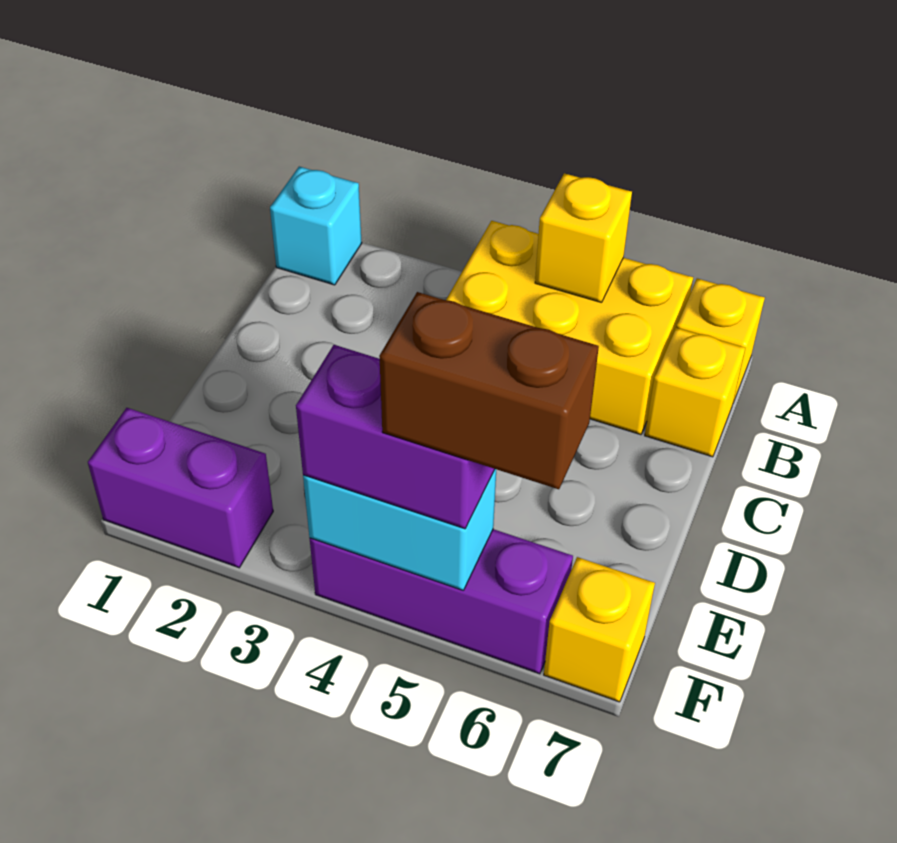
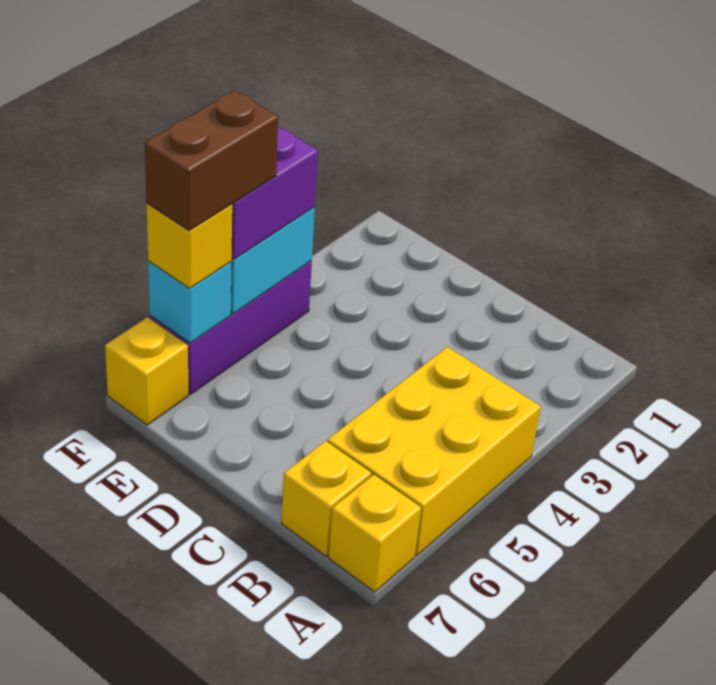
cyan brick A1 level 1 -> cyan brick F6 level 2
yellow brick A5 level 2 -> yellow brick F6 level 3
purple brick F1:F2 level 1 -> none

